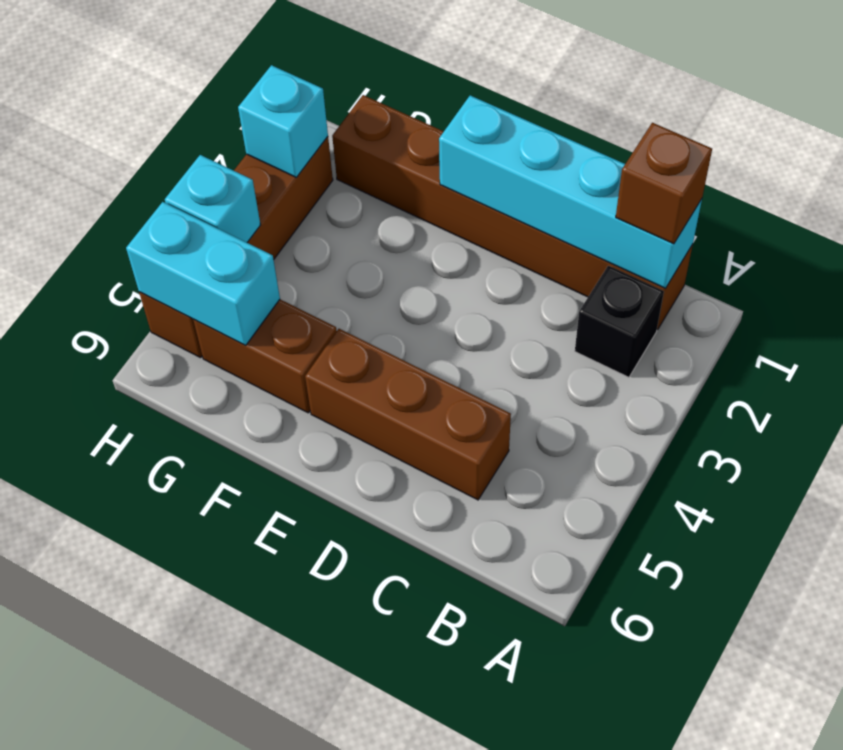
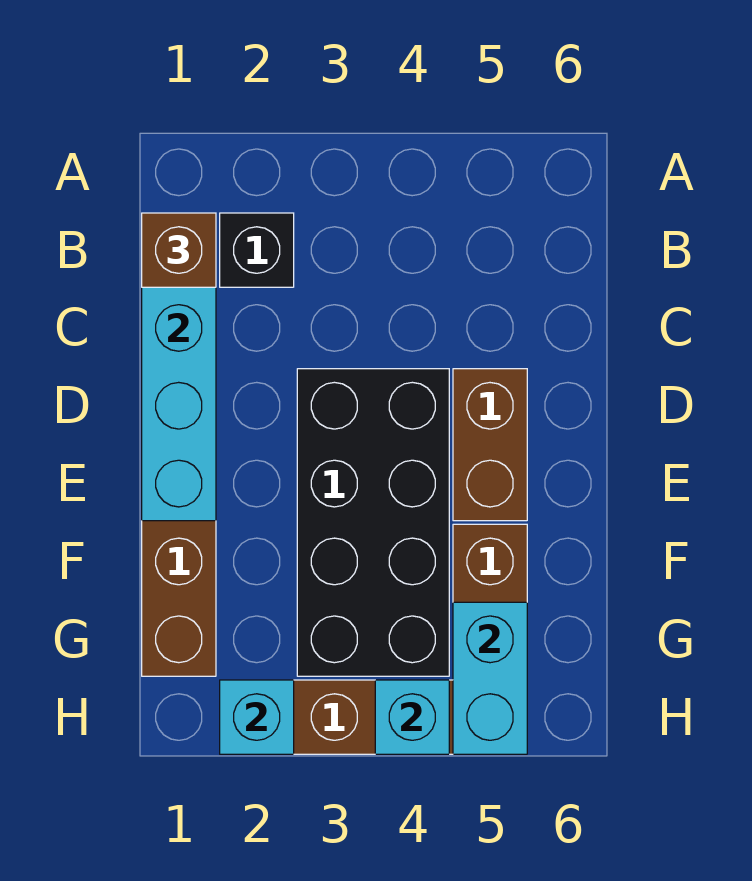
brown brick C5:E5 level 1 -> brown brick D5:E5 level 1
none -> black brick D3:G4 level 1

